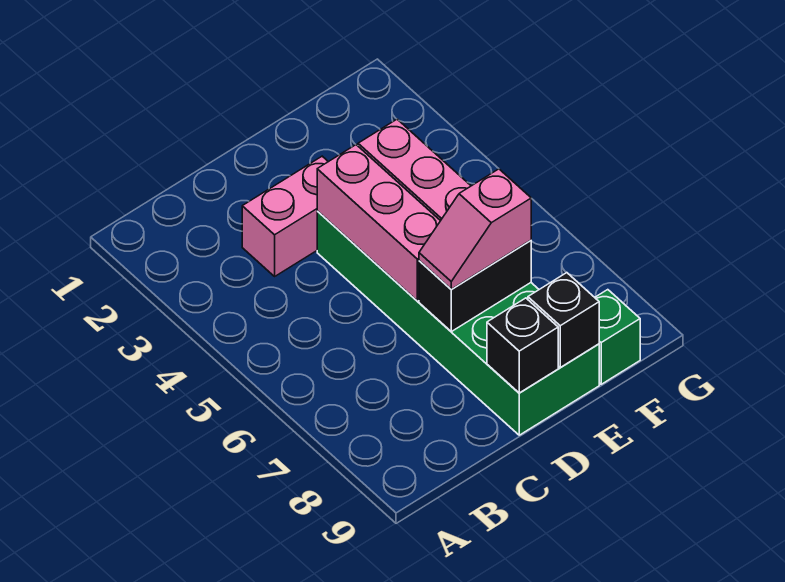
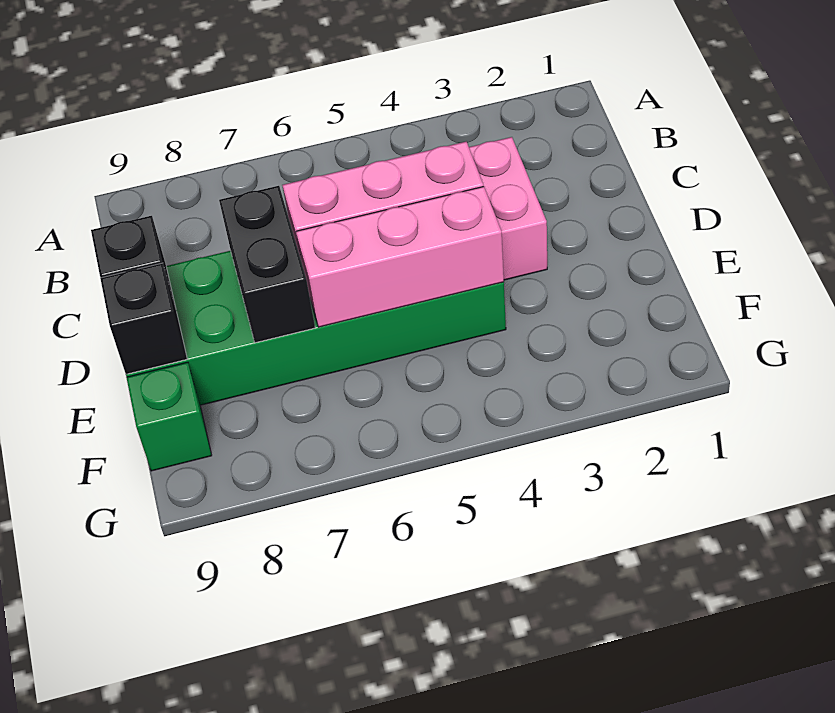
pink slope D7:E7 level 3 top E -> none

